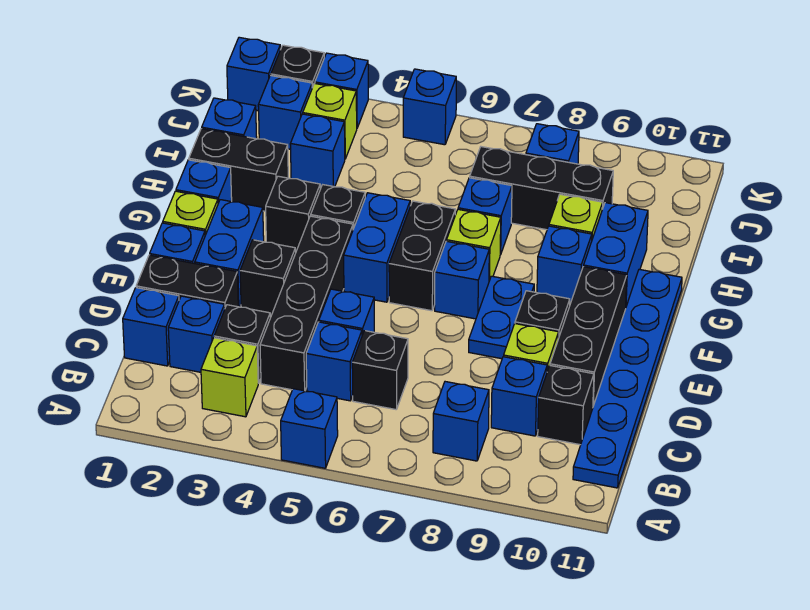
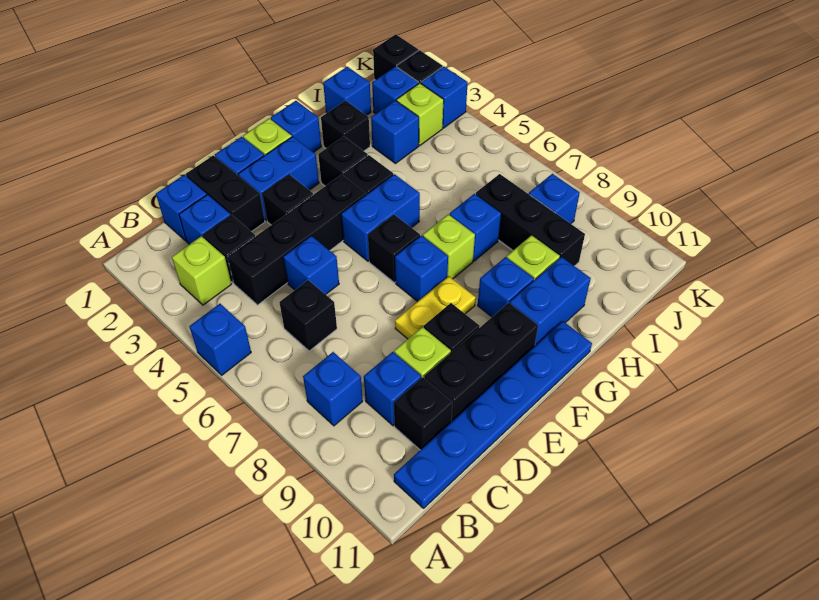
blue brick C5 level 1 -> none
blue plate E8:F8 level 1 -> yellow plate E8:F8 level 1
black brick F6:G6 level 1 -> black brick F6 level 1
black brick H1:H2 level 1 -> black brick H2 level 1
blue brick K1 level 1 -> black brick K1 level 1
blue brick K5 level 1 -> none

